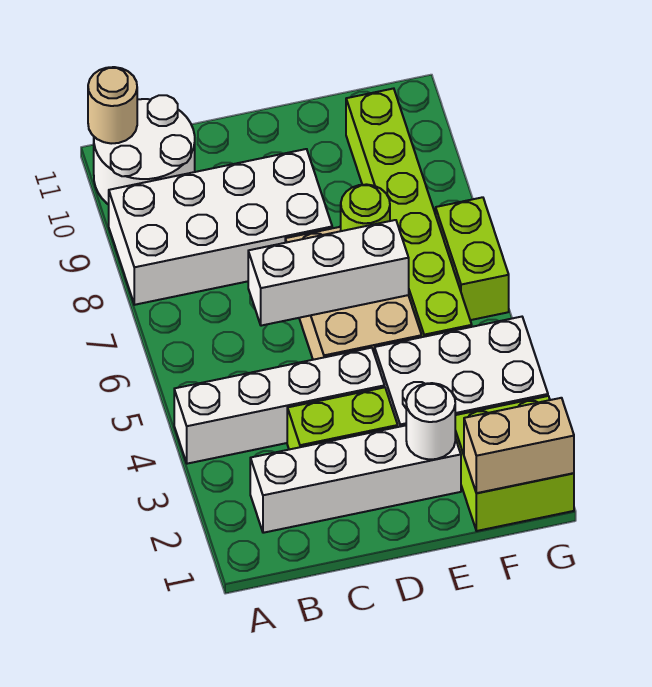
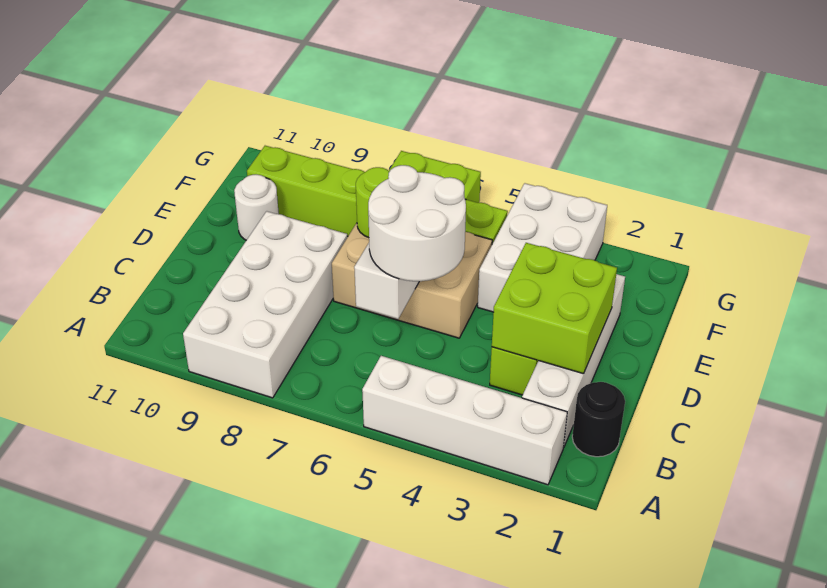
white brick A4:D4 level 1 -> white brick A2:A5 level 1
white round brick A10:B11 level 1 -> white round brick C5:D6 level 3
tan round brick A11 level 2 -> none
none -> black round brick B1 level 1
white round brick E2 level 2 -> white round brick E10 level 1
lime brick F1:G2 level 1 -> lime brick C2:D3 level 2
tan brick F1:G1 level 2 -> none

